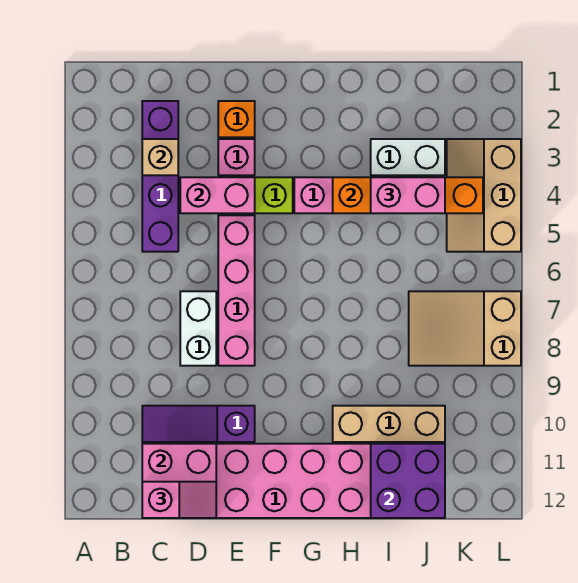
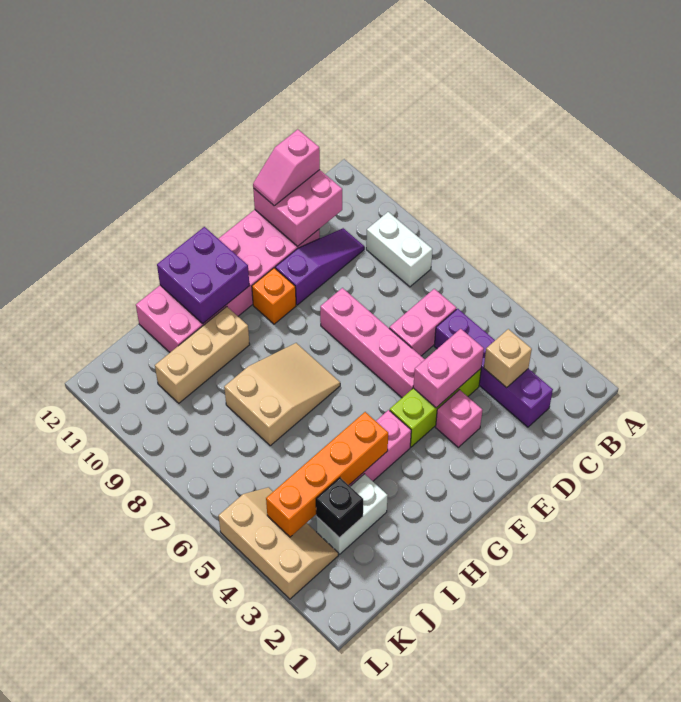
white brick D7:D8 level 1 -> white brick B8:B9 level 1
orange brick E2 level 1 -> orange brick F10 level 1
pink brick I4:J4 level 3 -> pink brick C6:D6 level 1
purple brick I11:J12 level 2 -> purple brick G11:H12 level 2
none -> black brick J3 level 2
tan slope J7:L8 level 1 top L -> tan slope G7:I8 level 1 top I

